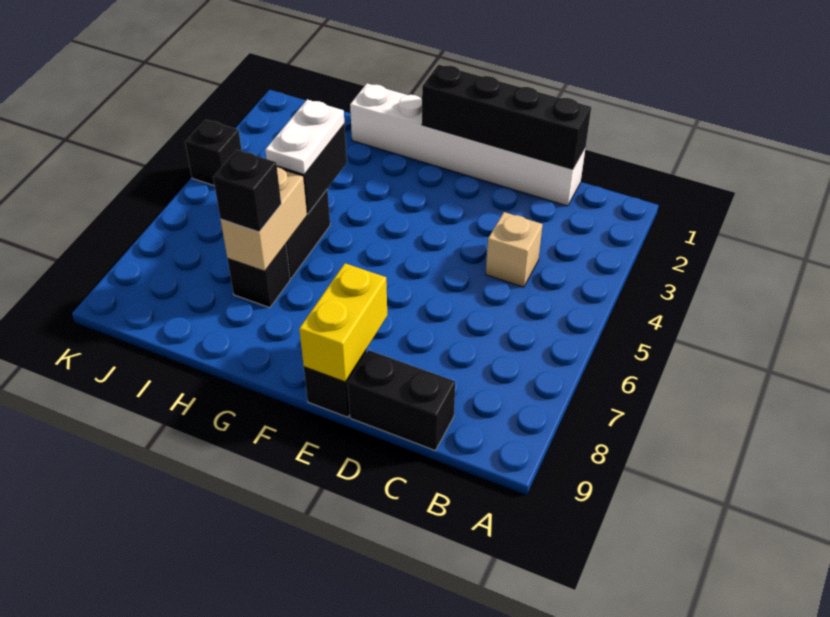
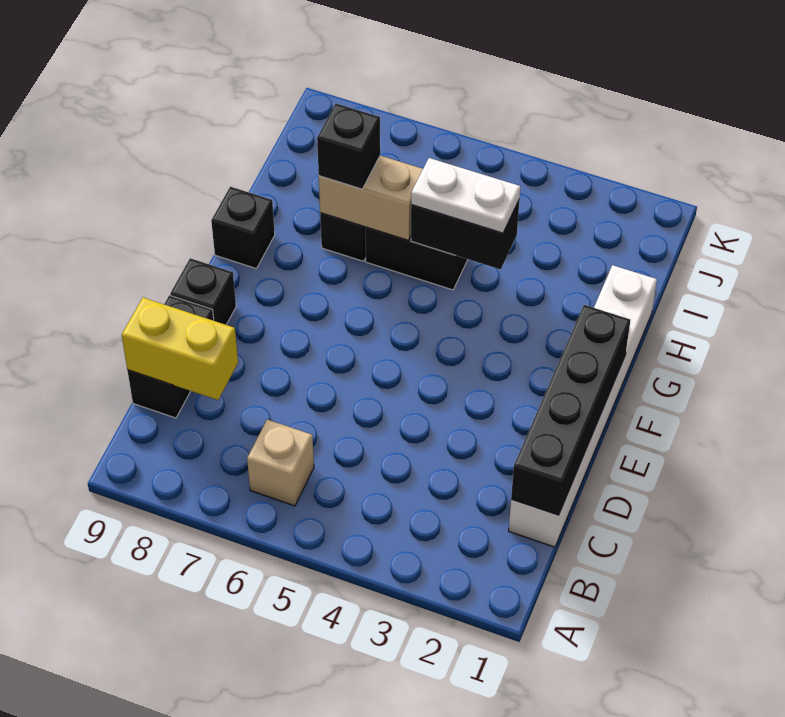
tan brick C4 level 1 -> tan brick B6 level 1
yellow brick E8:E9 level 2 -> yellow brick C8:C9 level 2
black brick K4 level 1 -> black brick G9 level 1

